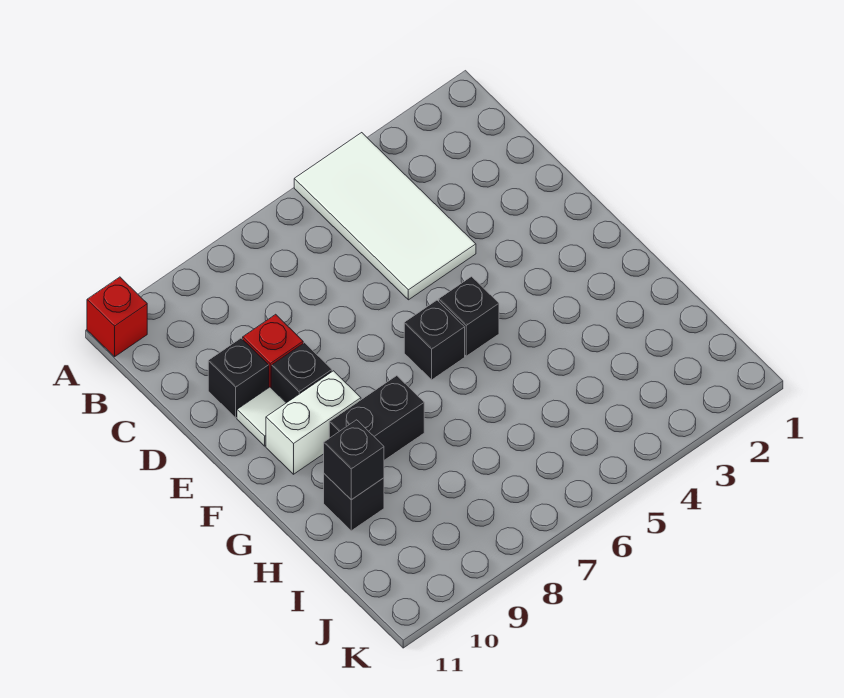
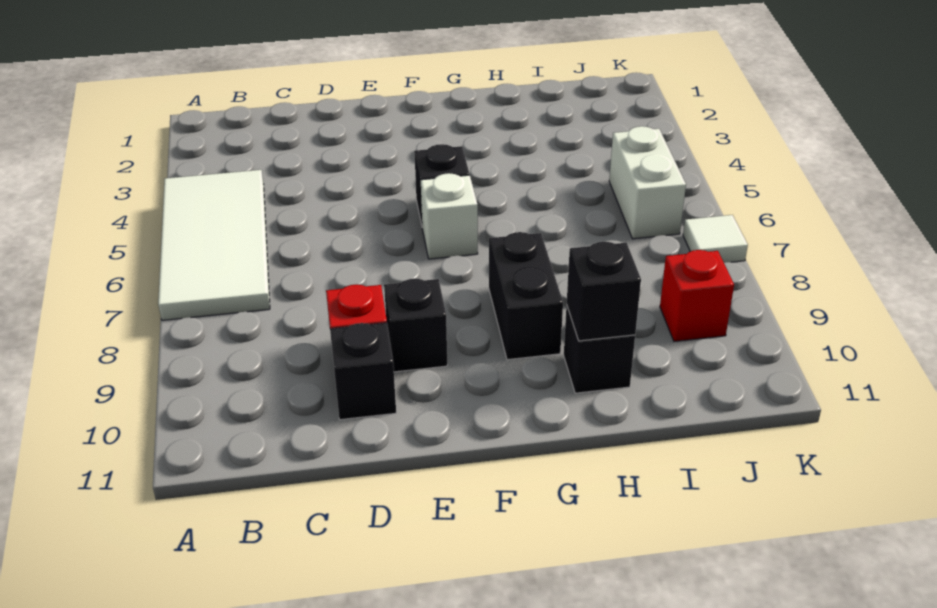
white tile A4:D5 level 1 -> white tile A4:B7 level 1
red brick A11 level 1 -> red brick J9 level 1
white tile E10 level 1 -> white tile K7 level 1
black brick F6 level 1 -> white brick F6 level 1
white brick F9:F10 level 1 -> white brick J5:J6 level 1

